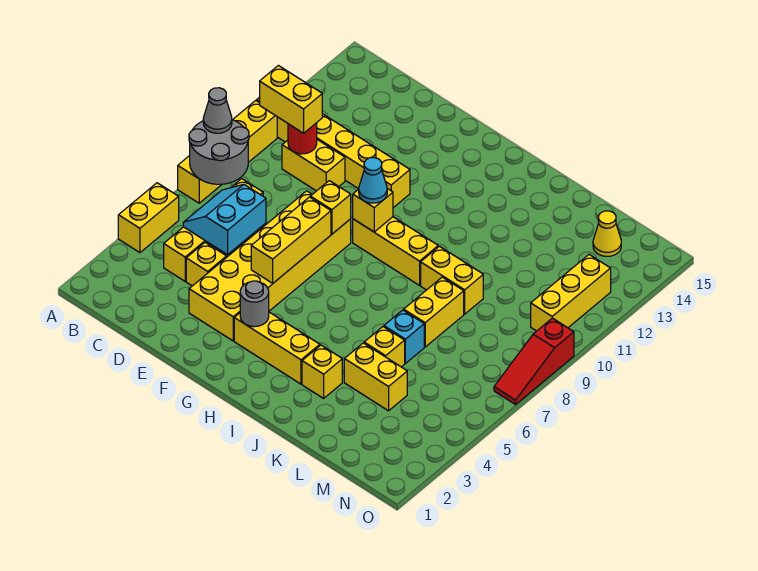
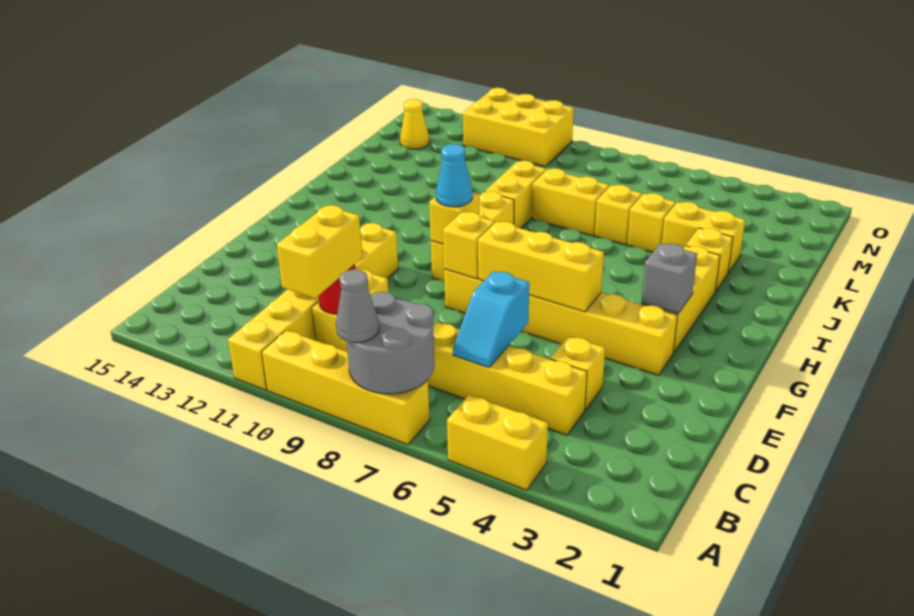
cyan slope C5:D6 level 2 top D -> cyan slope C6:D6 level 2 top D
yellow brick E3:F8 level 1 -> yellow brick F3:F8 level 1
grey round brick G3 level 2 -> grey brick G3 level 2
yellow brick K4:L4 level 1 -> yellow brick K3:K4 level 1
cyan brick K6 level 1 -> yellow brick K6 level 1
yellow brick N10:N12 level 1 -> yellow brick N10:O12 level 1
red slope O7:O9 level 1 top 9 -> none

